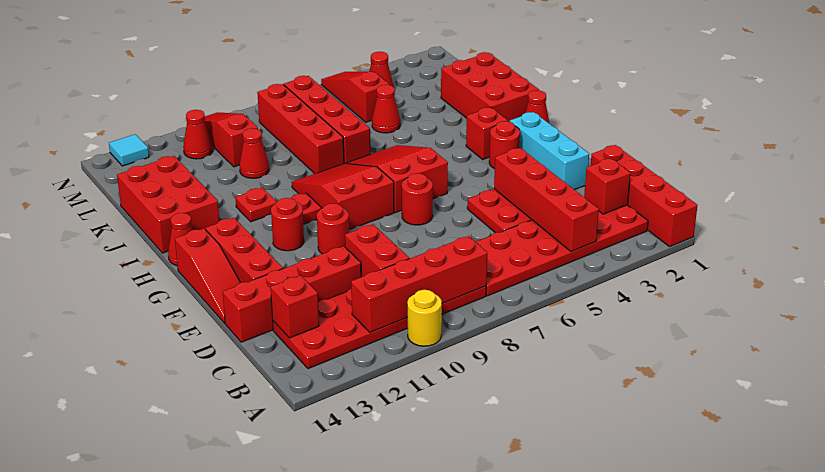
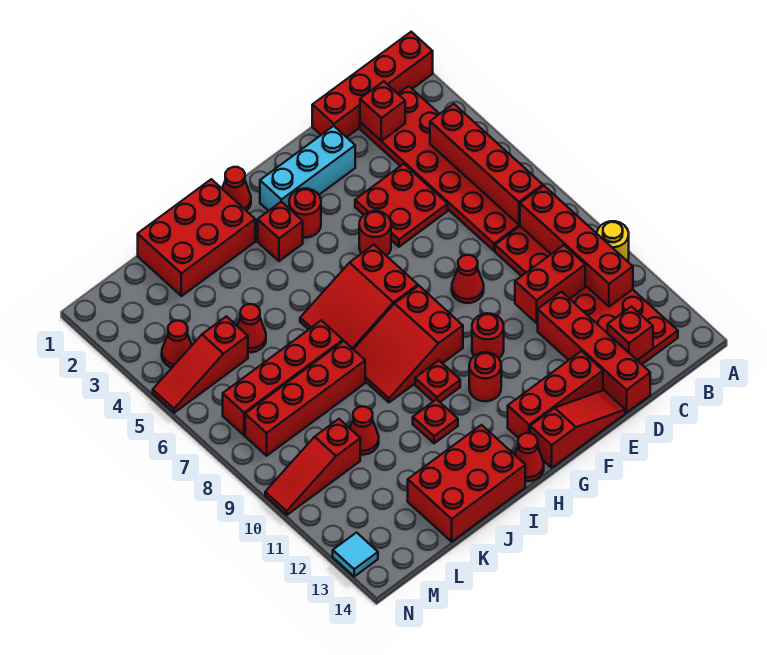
red brick B4:E4 level 2 -> red brick B4:B7 level 2
red round brick F7 level 1 -> red round brick F5 level 1
red cone M11 level 1 -> red cone E8 level 1

